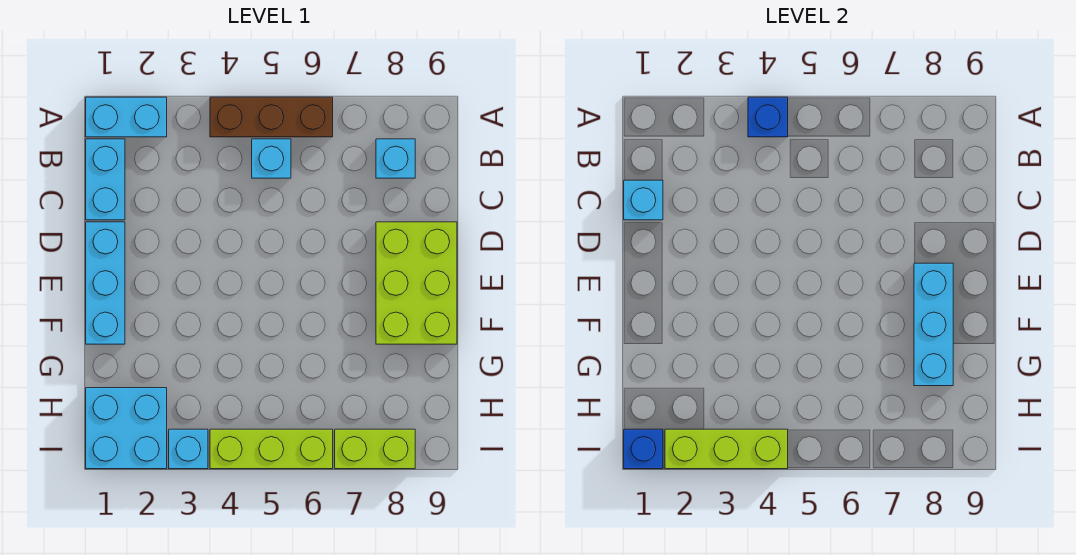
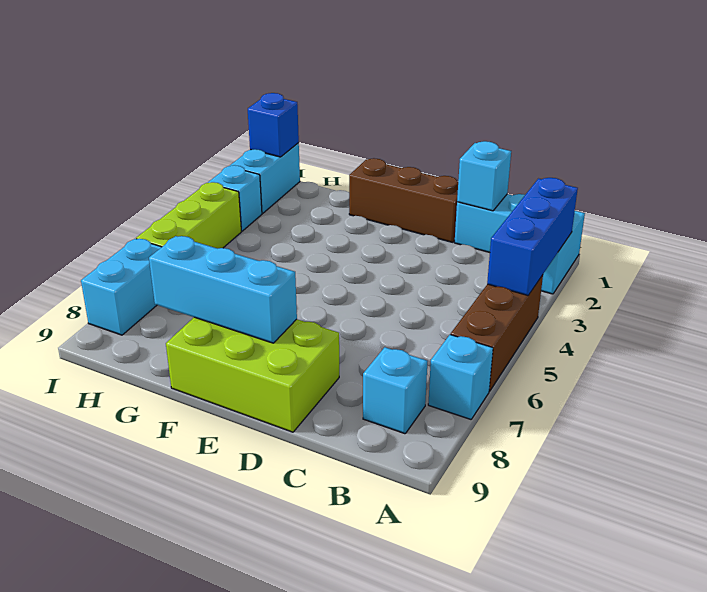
blue brick A4 level 2 -> blue brick A2:A4 level 2
cyan brick B5 level 1 -> cyan brick A7 level 1
cyan brick D1:F1 level 1 -> brown brick D1:F1 level 1
cyan brick H1:I2 level 1 -> cyan brick I1:I2 level 1
lime brick I2:I4 level 2 -> none
lime brick I7:I8 level 1 -> cyan brick I7:I8 level 1

